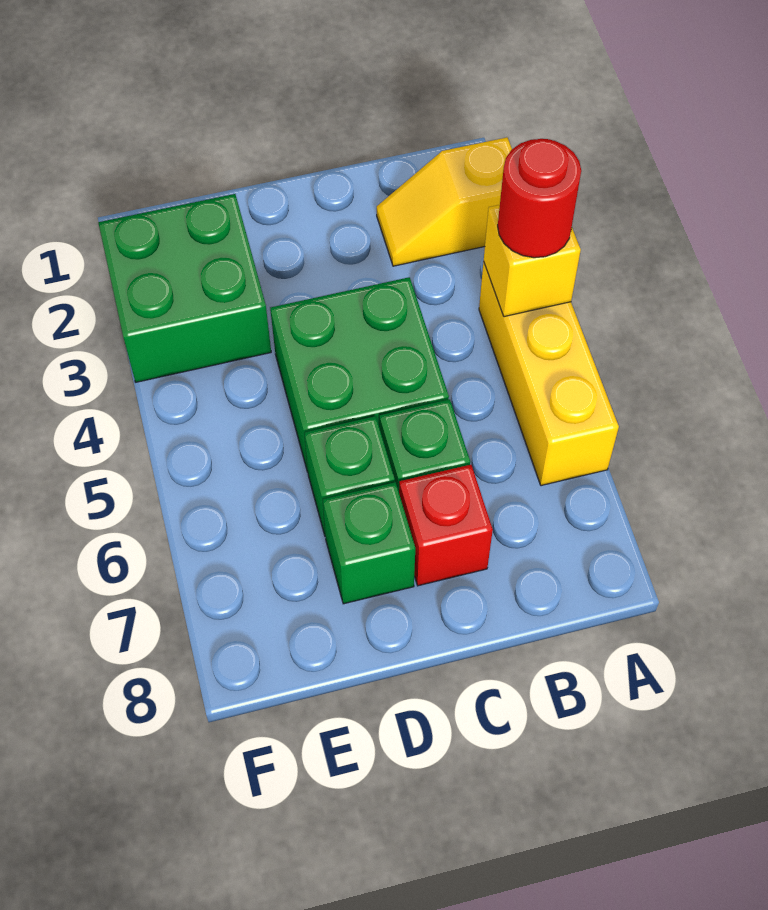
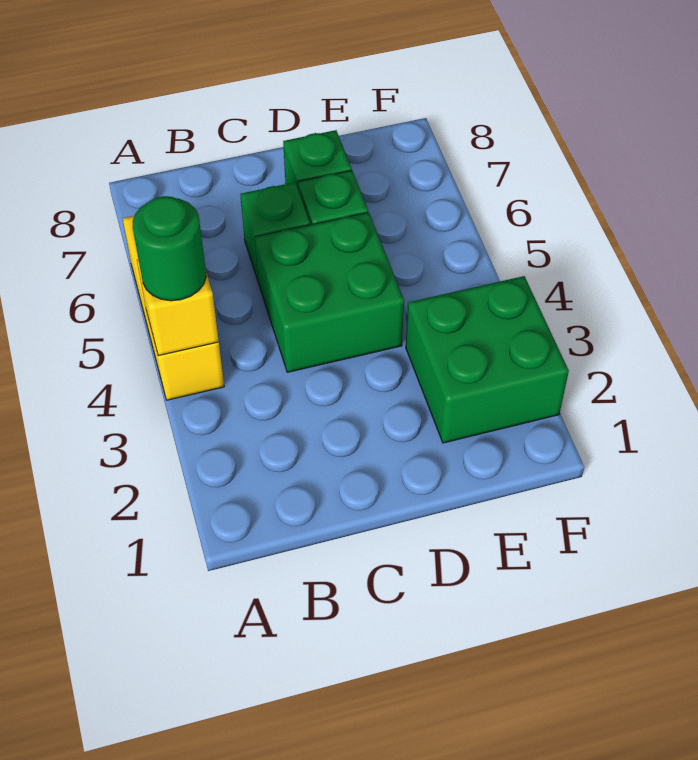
yellow slope A2:B2 level 1 top A -> none
red round brick A4 level 3 -> green round brick A4 level 3
red brick C7 level 1 -> none

